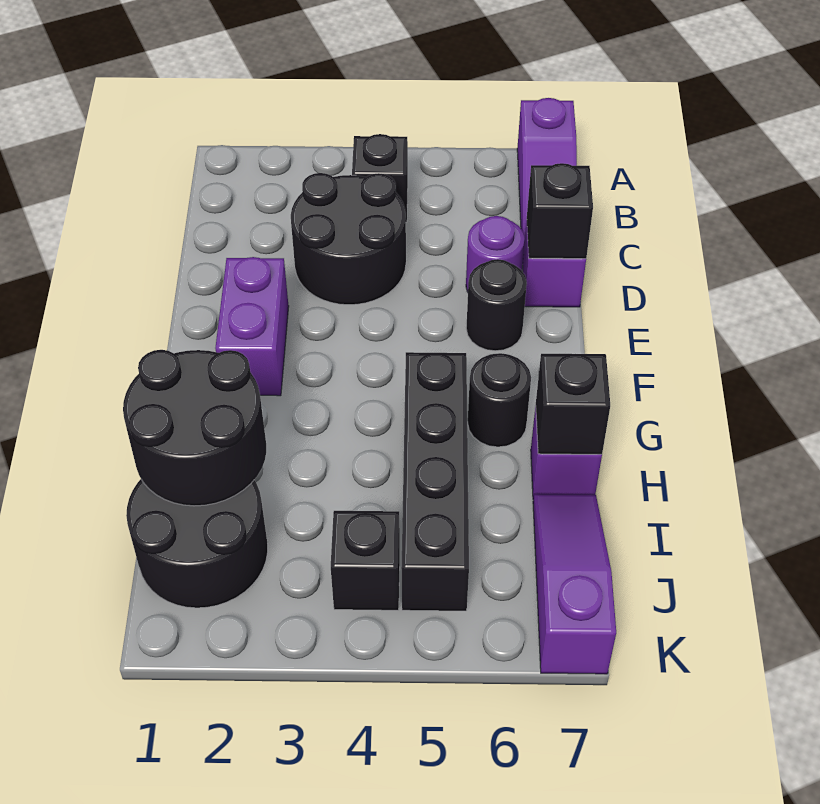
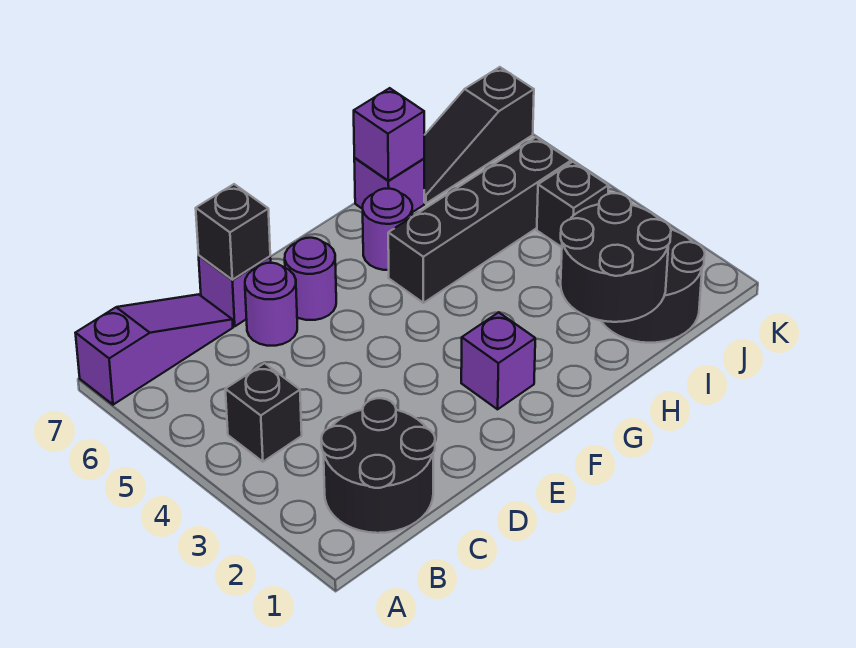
black round brick C3:D4 level 1 -> black round brick B1:C2 level 1
purple brick E2:F2 level 1 -> purple brick F2 level 1
black round brick E6 level 1 -> purple round brick E6 level 1
black round brick G6 level 1 -> purple round brick G6 level 1
black brick H7 level 2 -> purple brick H7 level 2
purple slope I7:K7 level 1 top K -> black slope I7:K7 level 1 top K

